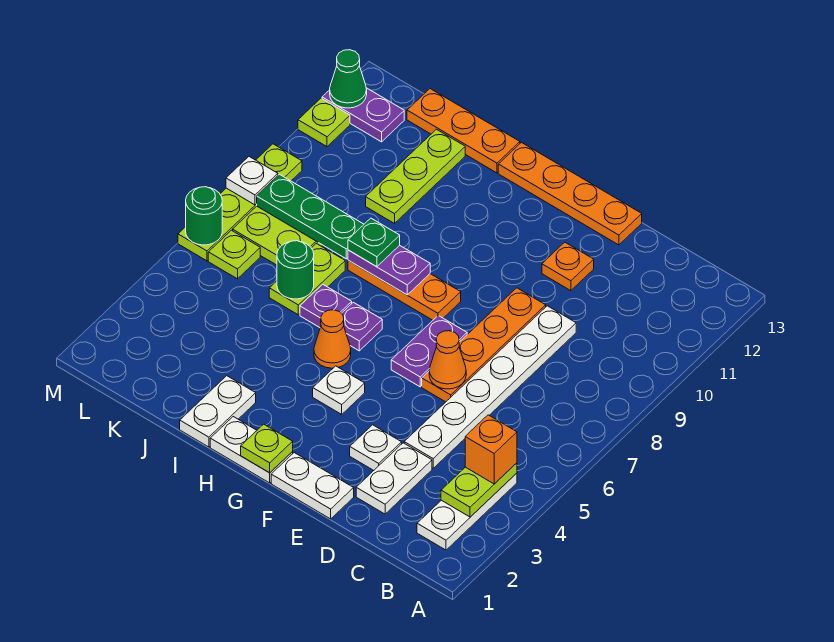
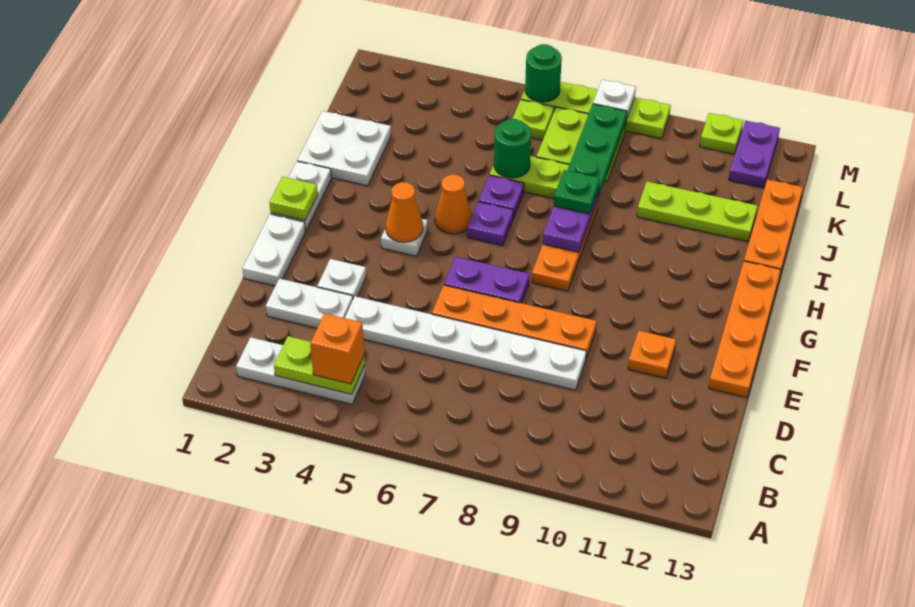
orange cone E6 level 2 -> orange cone G4 level 2
white plate I1:I2 level 1 -> white plate I1:J2 level 1
green cone M12 level 2 -> none

